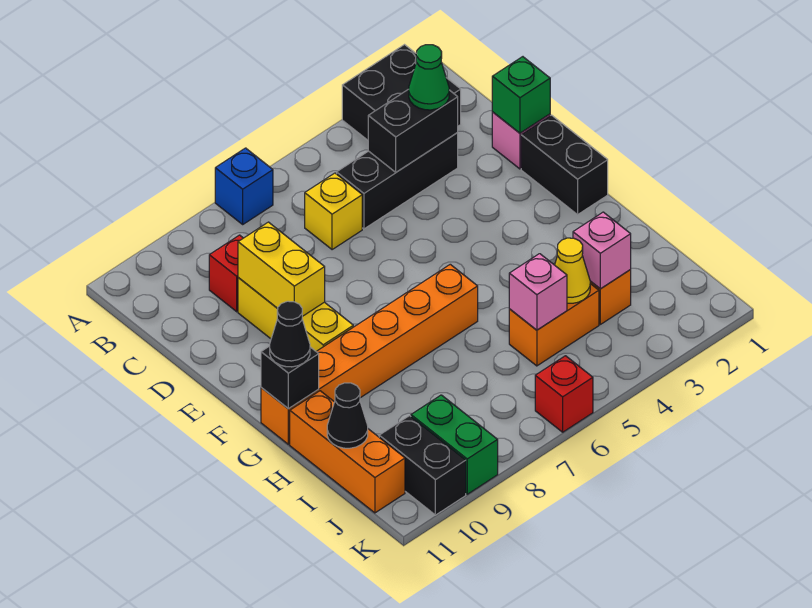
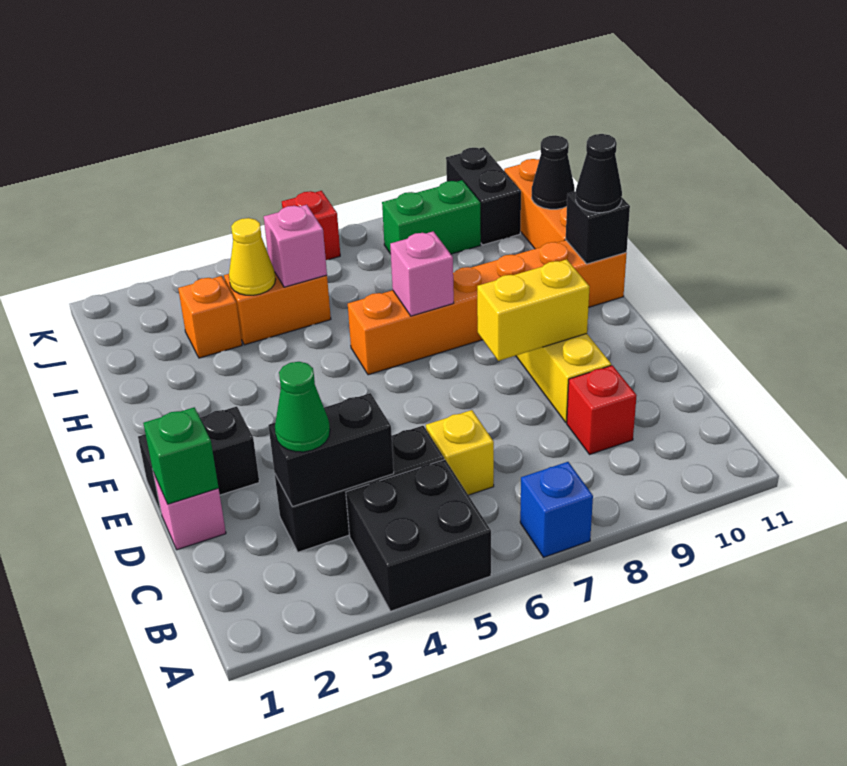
black brick A2:B3 level 1 -> black brick A4:B5 level 1
yellow brick D9:E9 level 2 -> yellow brick E8:E9 level 2
black brick E1:F1 level 1 -> black brick E1:E2 level 1
pink brick I3 level 2 -> pink brick G7 level 2
green brick J9:K9 level 1 -> green brick J8:J9 level 1

